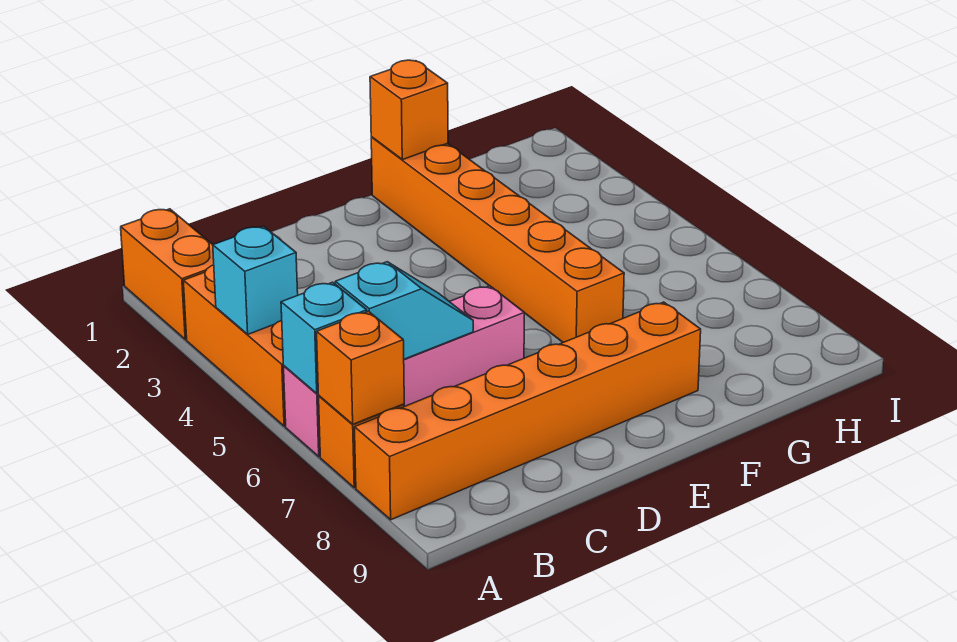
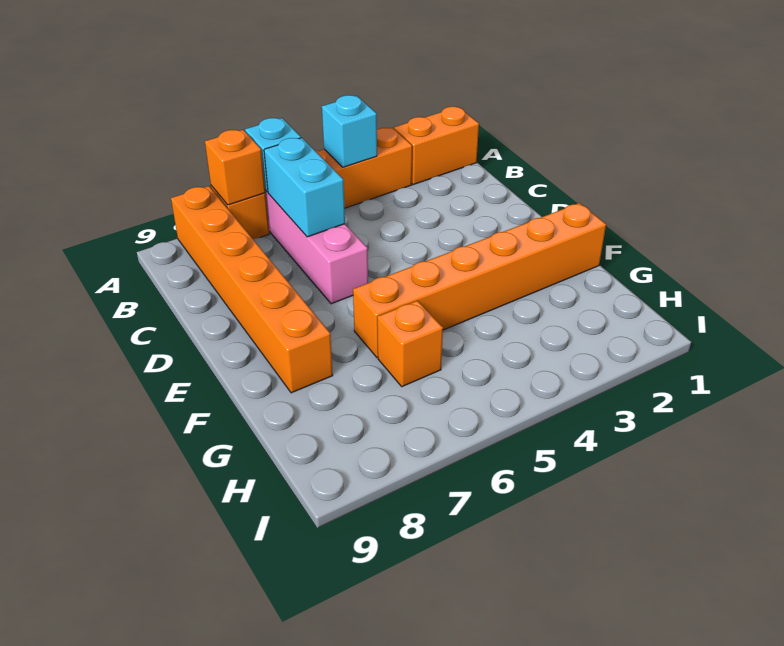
cyan slope B6:C6 level 2 top B -> cyan brick B6:C6 level 2
orange brick F1 level 2 -> orange brick G6 level 1

